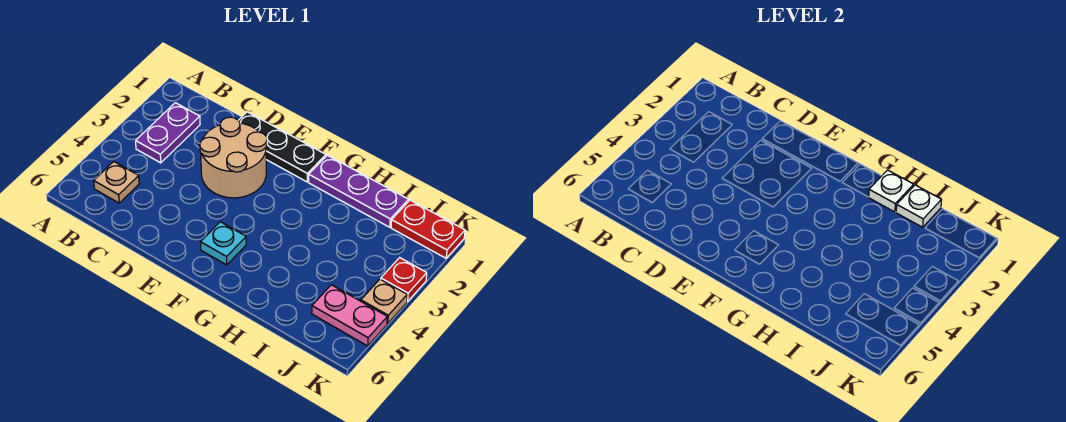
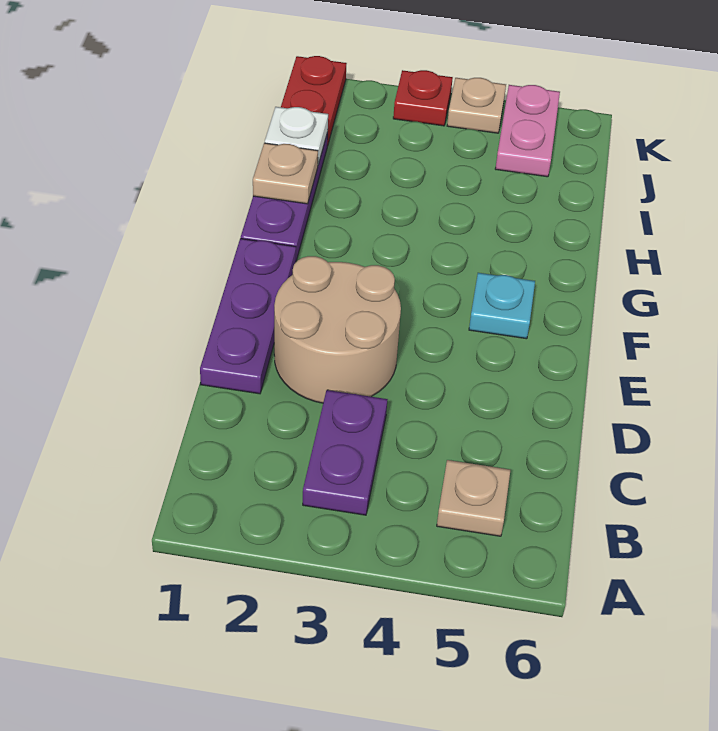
purple plate B2:B3 level 1 -> purple plate B3:C3 level 1
black plate D1:F1 level 1 -> purple plate D1:F1 level 1
white plate H1 level 2 -> tan plate H1 level 2

